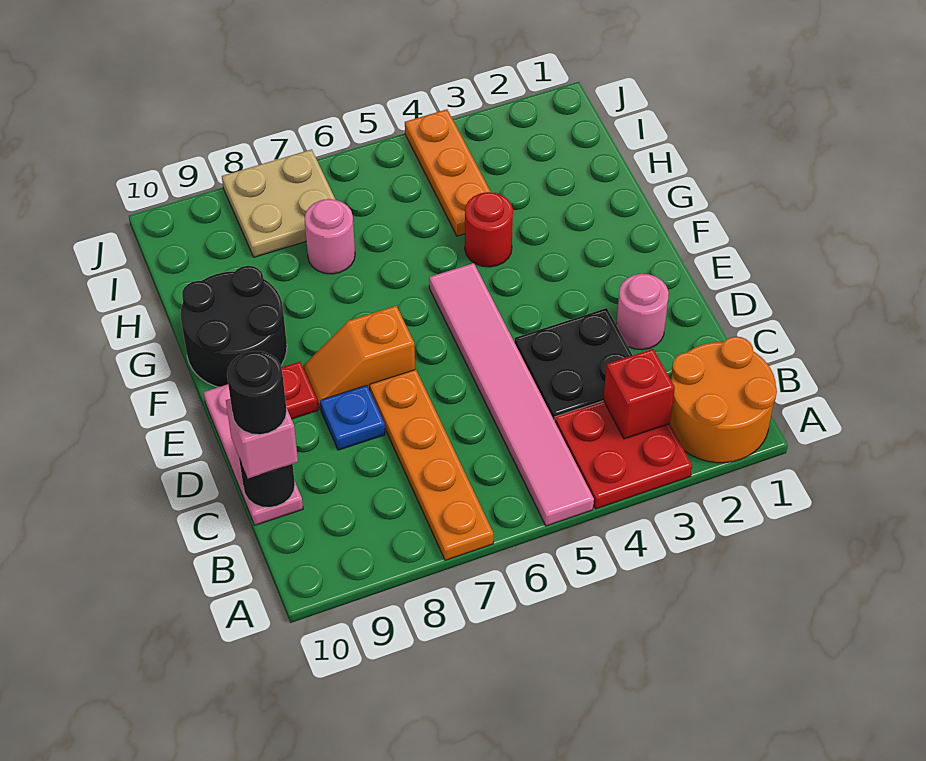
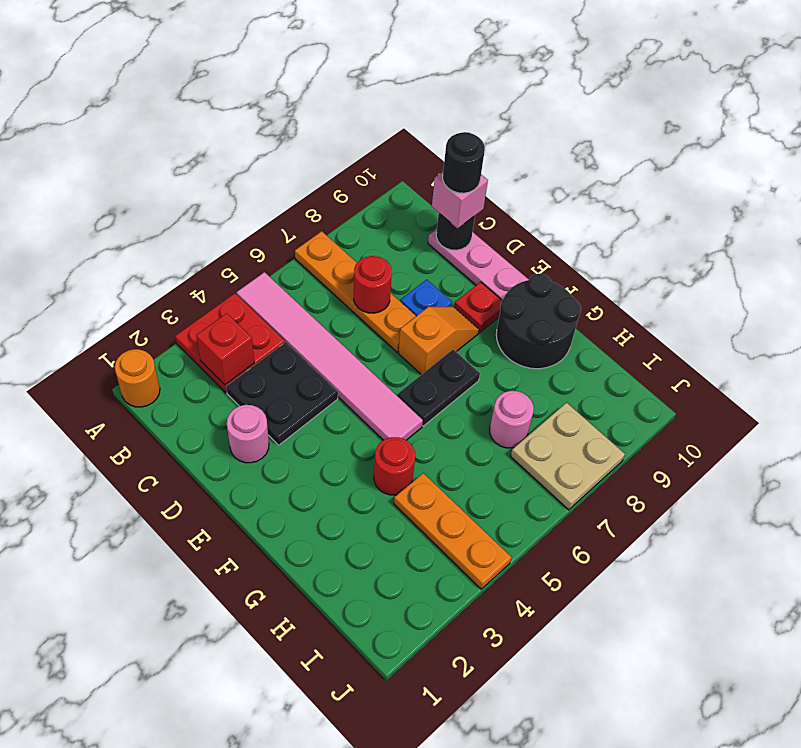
orange round brick A1:B2 level 1 -> orange round brick A1 level 1
none -> red round brick C7 level 2
none -> black plate F6:F7 level 1

